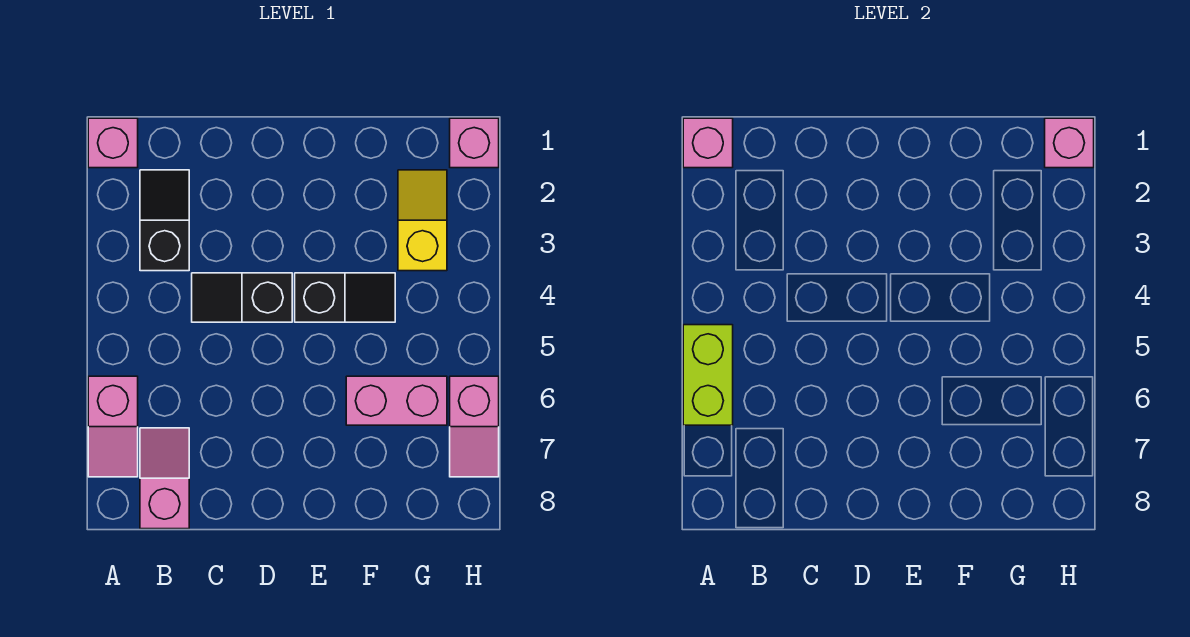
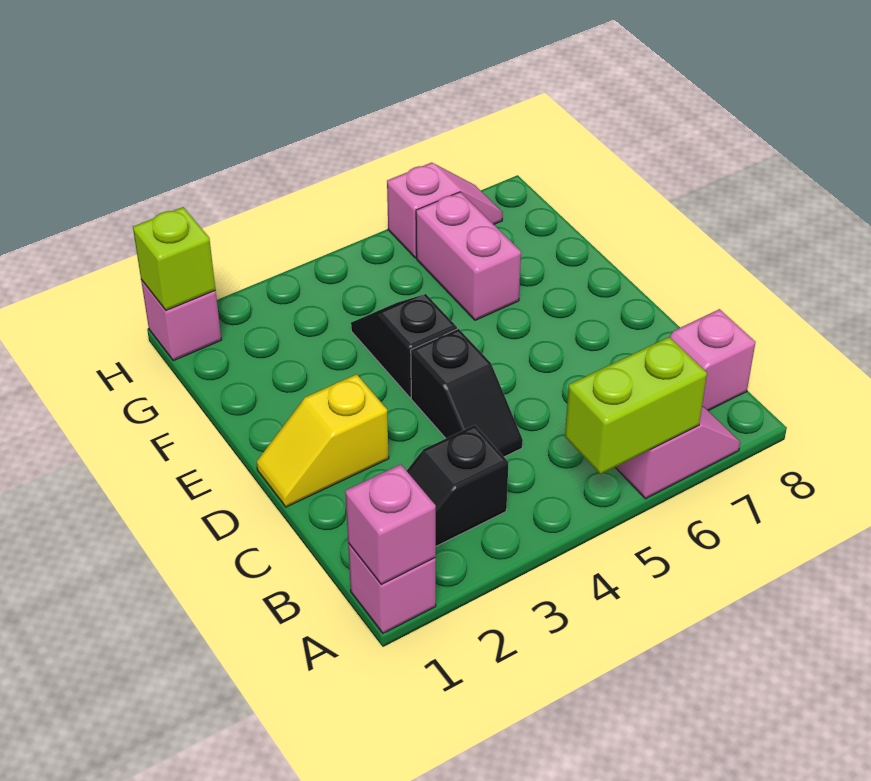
yellow slope G2:G3 level 1 top 3 -> yellow slope D1:D2 level 1 top 2
pink brick H1 level 2 -> lime brick H1 level 2

